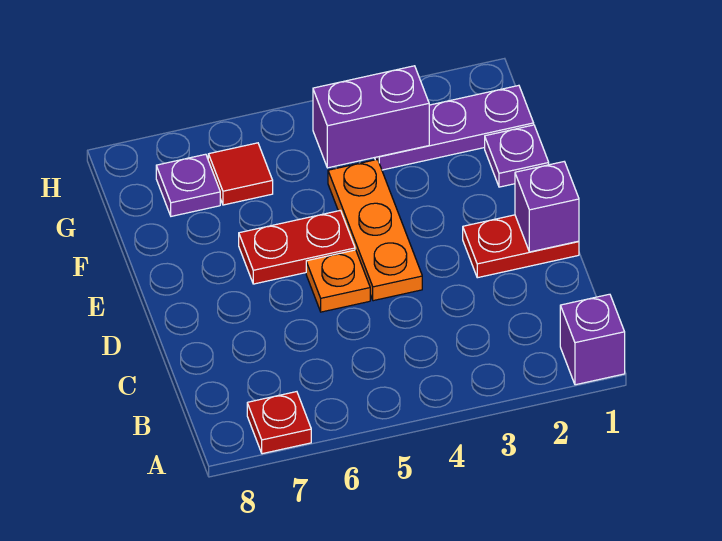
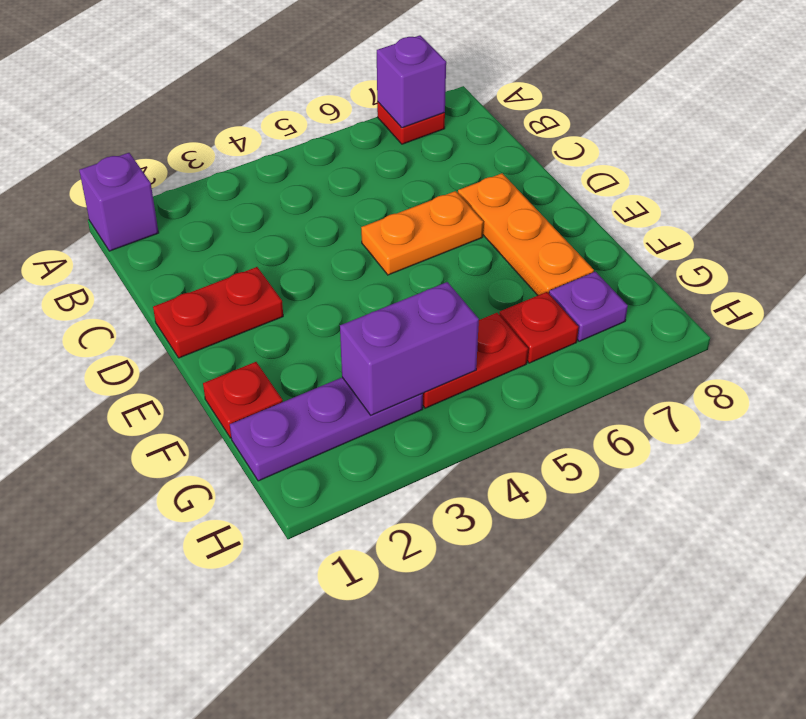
purple brick D1 level 2 -> purple brick A7 level 2
orange plate D4:F4 level 1 -> orange plate D7:F7 level 1
orange plate D5 level 1 -> orange plate D5:D6 level 1
red plate E5:E6 level 1 -> red plate G4:G5 level 1
purple plate F1 level 1 -> red plate F1 level 1
red tile G6 level 1 -> red plate G6 level 1

